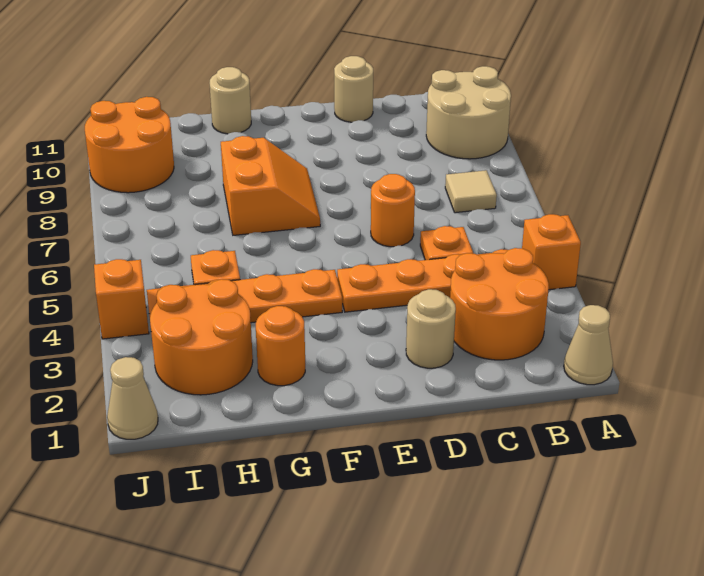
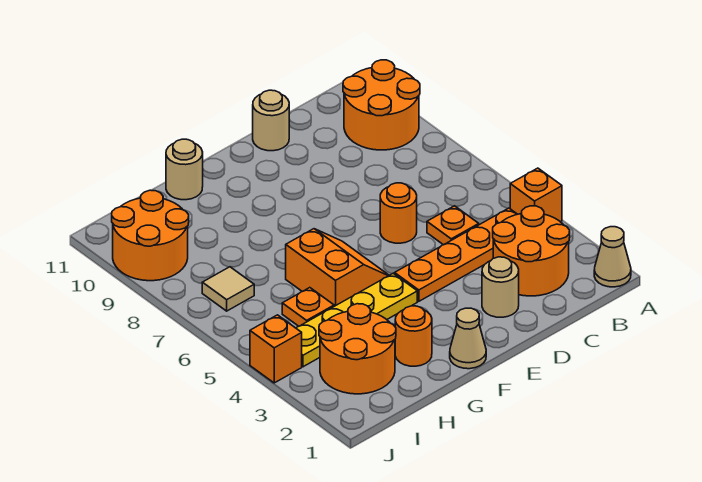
tan round brick A9:B10 level 1 -> orange round brick A9:B10 level 1
tan tile B7 level 1 -> tan tile I7 level 1
orange plate F4:I4 level 1 -> yellow plate F4:I4 level 1
orange slope F7:G8 level 1 top G -> orange slope F5:G6 level 1 top G
tan cone J1 level 1 -> tan cone F1 level 1

